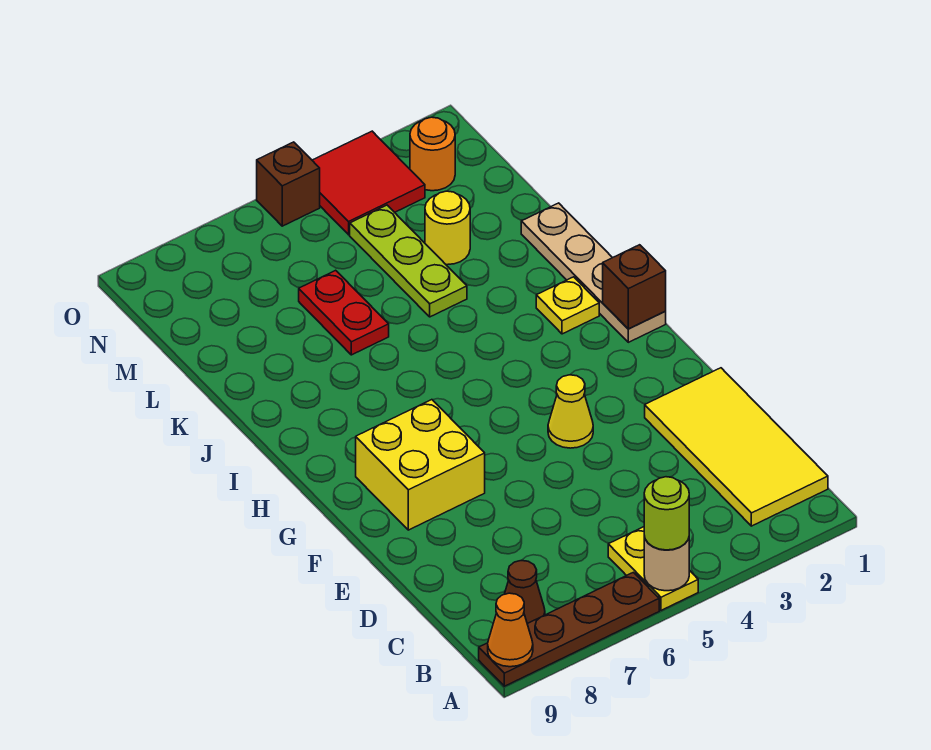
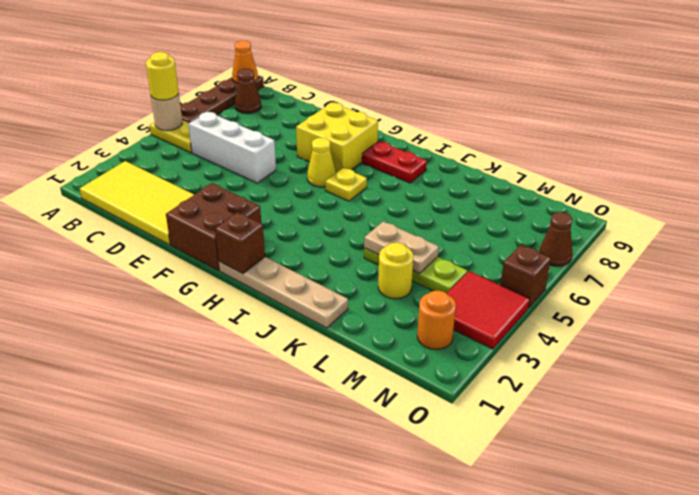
lime round brick A5 level 3 -> yellow round brick A5 level 3
none -> white brick C5:E5 level 1
none -> brown brick F1:G2 level 1
yellow cone F4 level 1 -> yellow cone G6 level 1
yellow plate I2 level 1 -> yellow plate H6 level 1
none -> tan plate K4:L4 level 2
red plate K6:L6 level 1 -> red plate H8:I8 level 1
none -> brown cone O7 level 1

